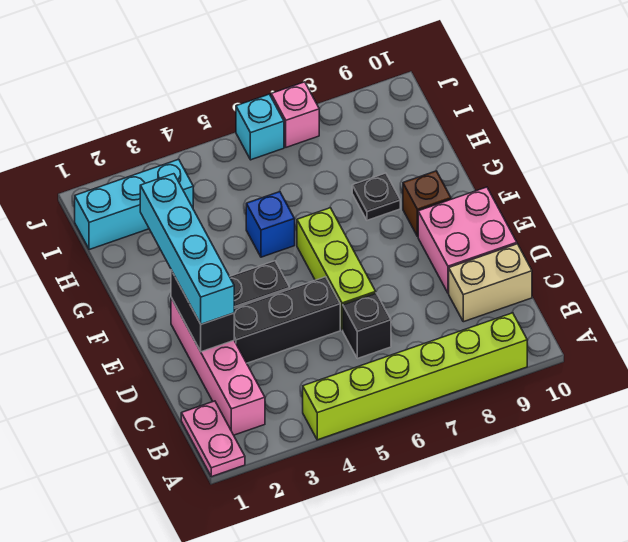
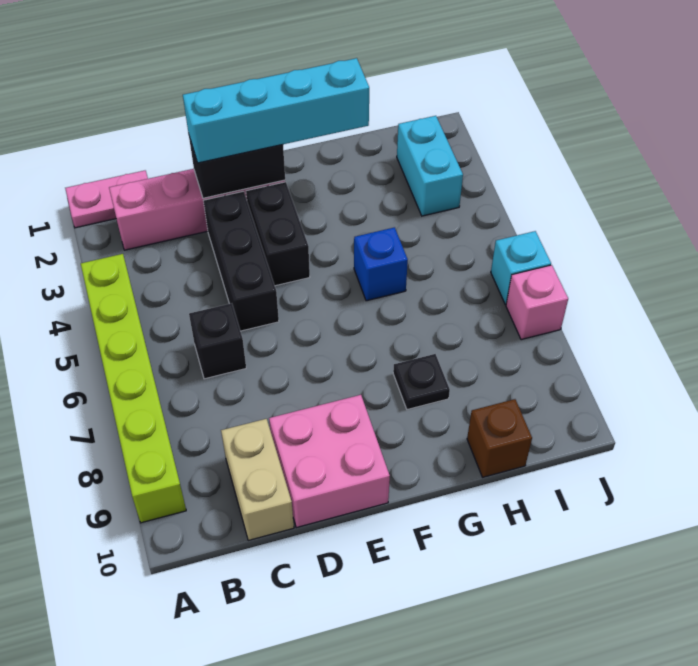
lime brick D6:F6 level 1 -> none
brown brick F9 level 1 -> brown brick H10 level 1
cyan brick I1:I3 level 1 -> cyan brick I2:I3 level 1

